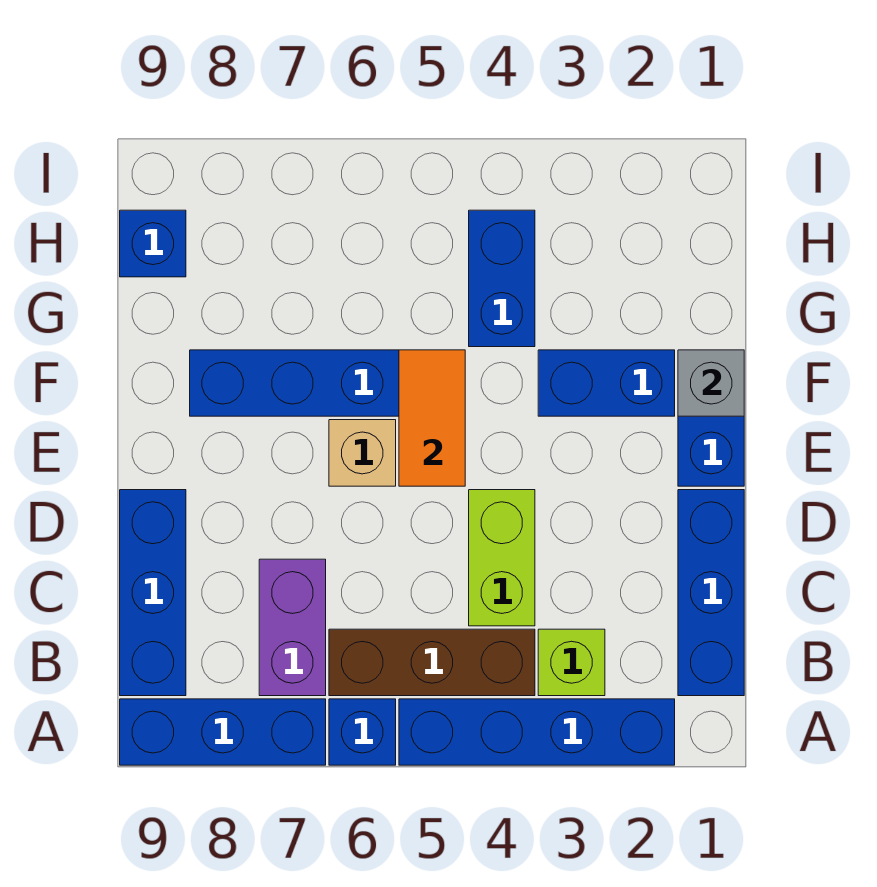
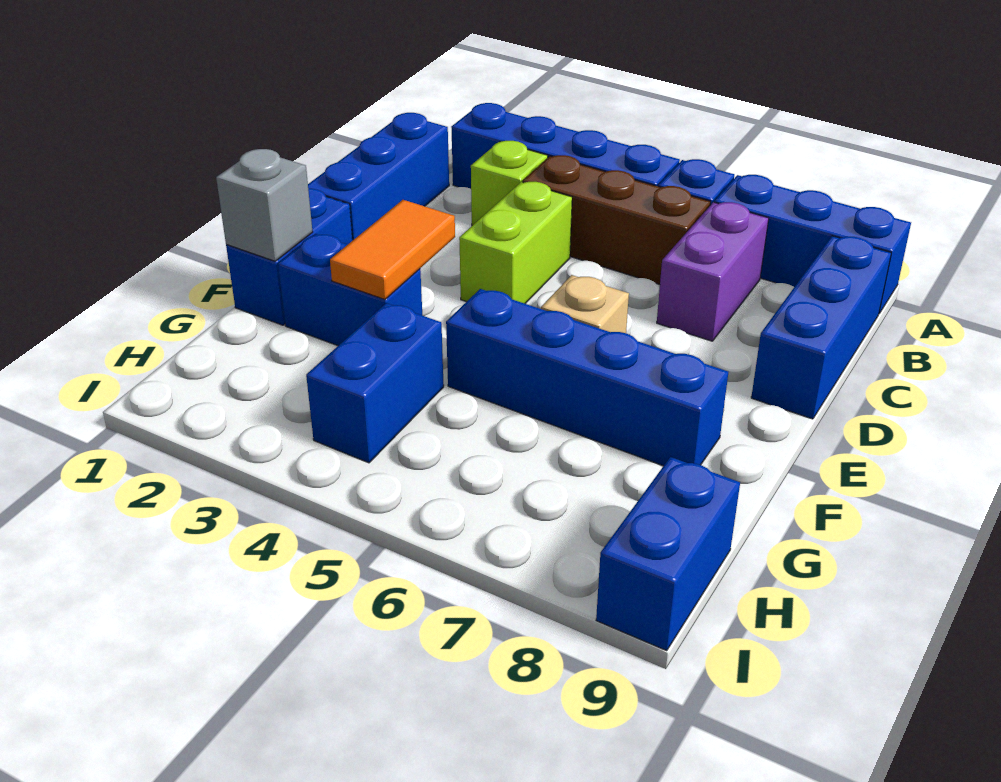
orange tile E5:F5 level 2 -> orange tile E3:F3 level 2
blue brick H9 level 1 -> blue brick H9:I9 level 1

